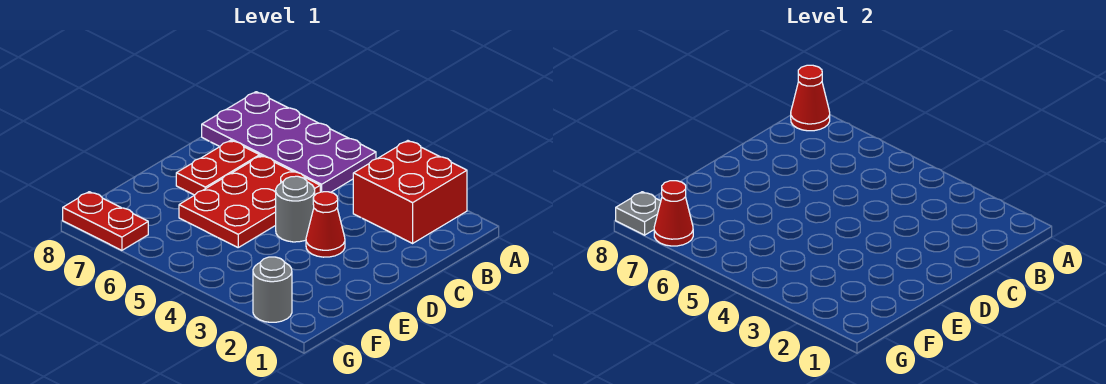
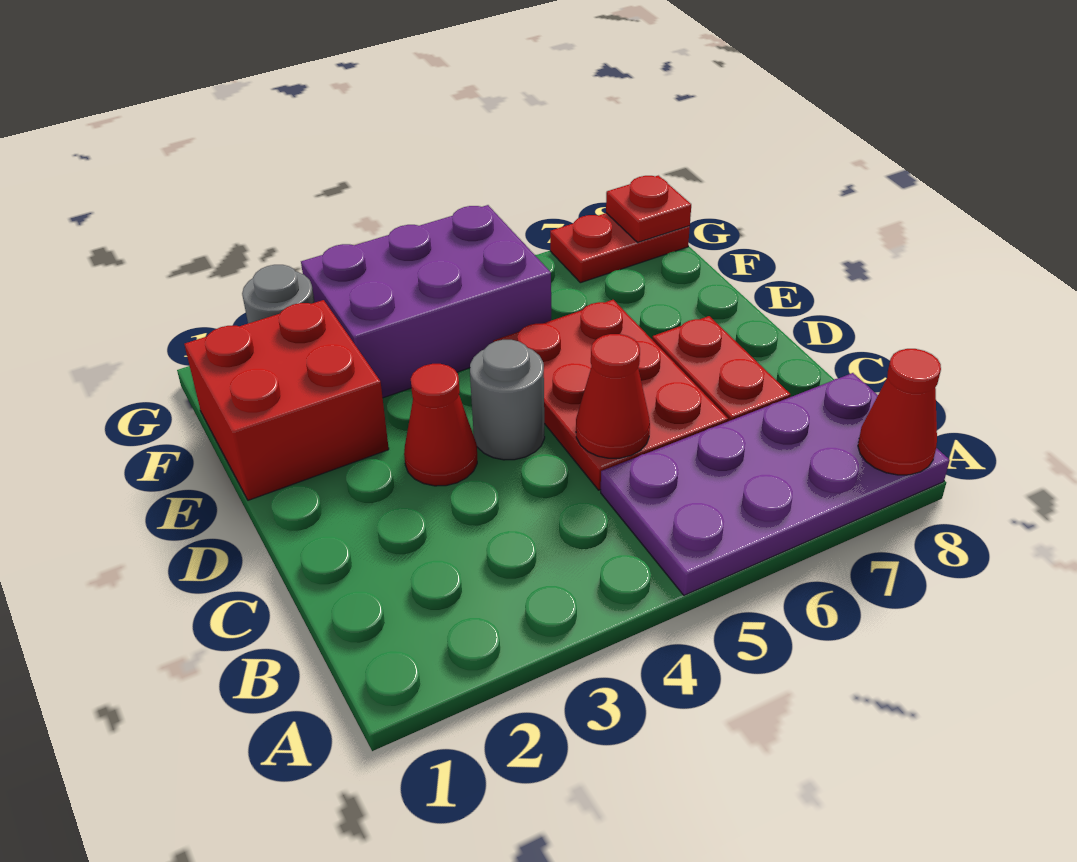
red brick A2:B3 level 1 -> red brick E1:F2 level 1
none -> purple brick F3:G5 level 1
red cone G7 level 2 -> red cone C5 level 2
grey plate G8 level 2 -> red plate G8 level 2

